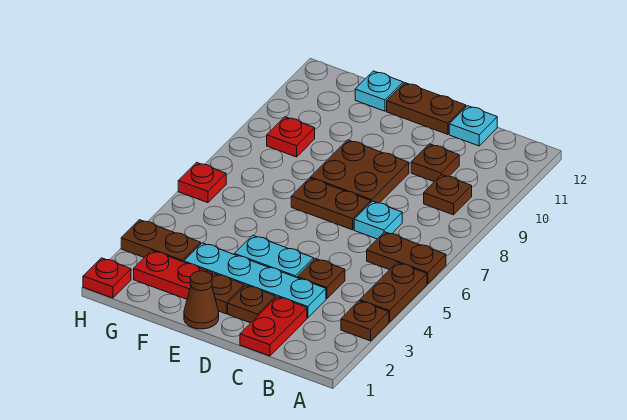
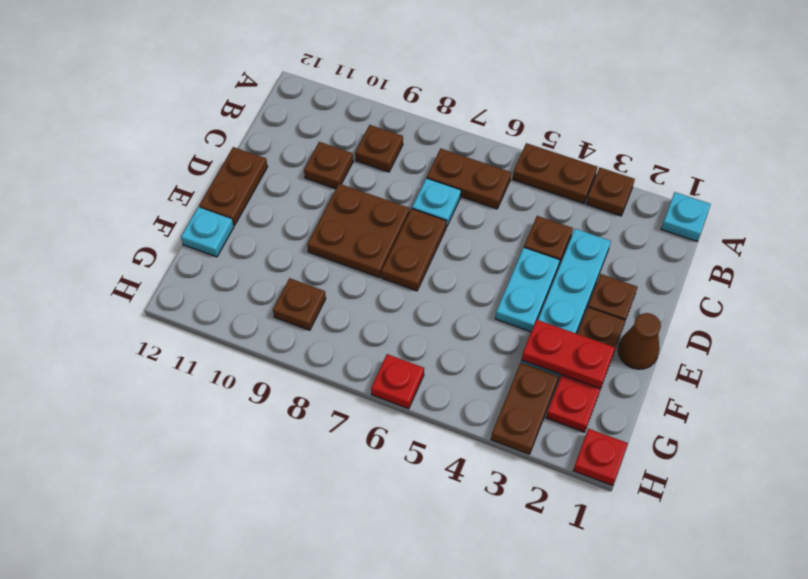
brown plate A6:B6 level 1 -> brown plate B6:B7 level 1
red plate C1:C2 level 1 -> red plate F2:F3 level 2
cyan plate C12 level 1 -> cyan plate A1 level 1
red plate G9 level 1 -> brown plate G9 level 1

